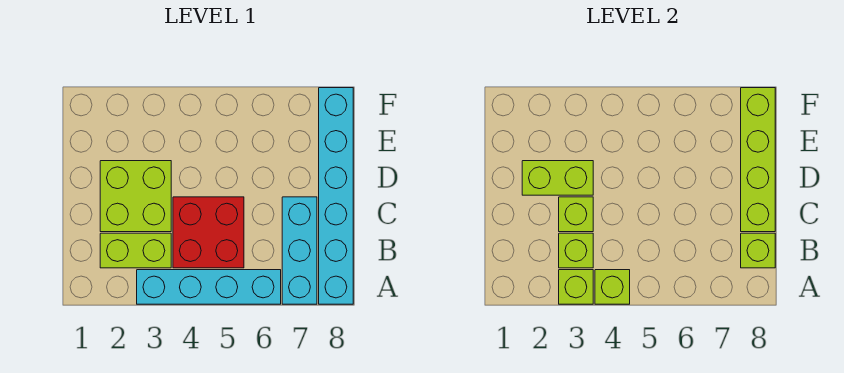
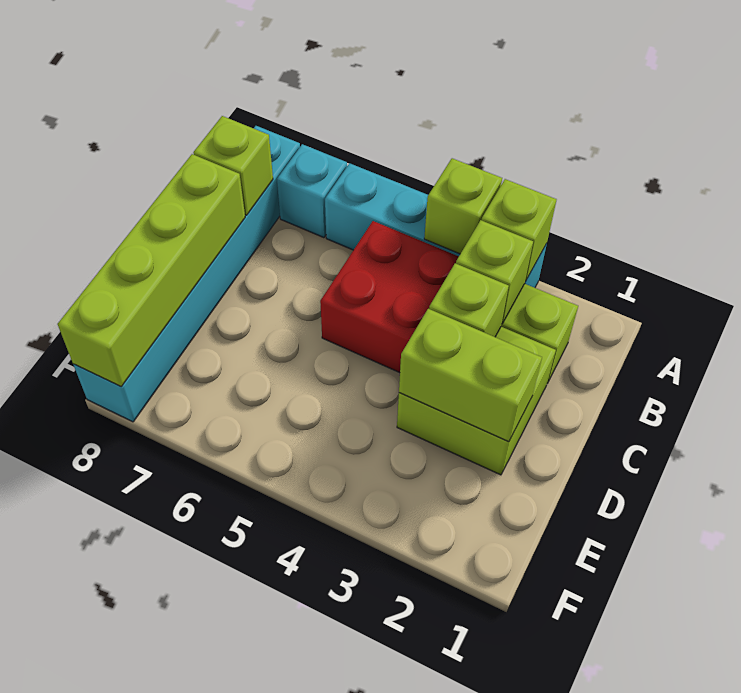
cyan brick A7:C7 level 1 -> cyan brick A7 level 1

